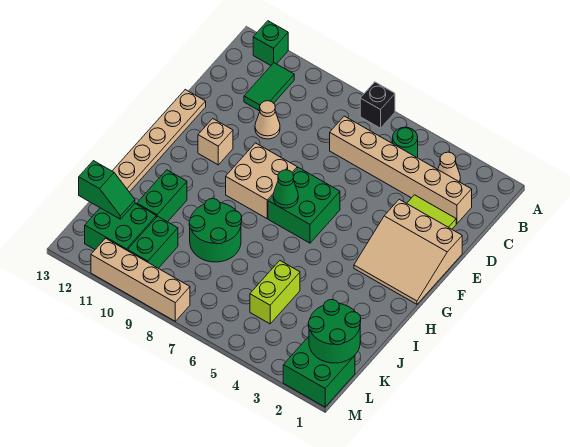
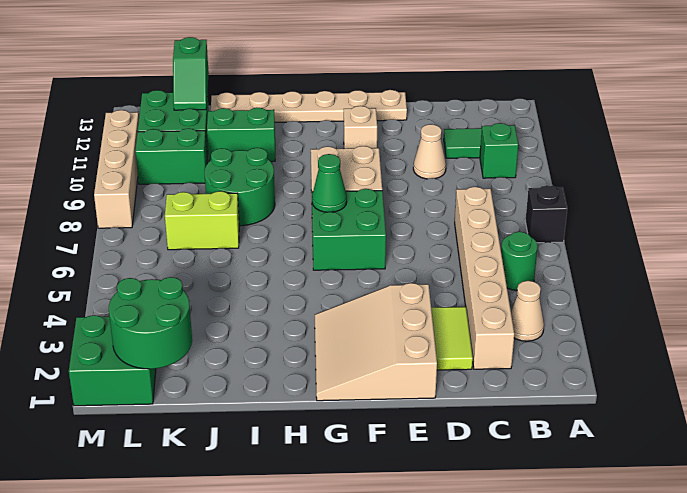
green brick A12 level 1 -> green brick B10 level 1
lime brick J5:K5 level 1 -> lime brick J7:K7 level 1

